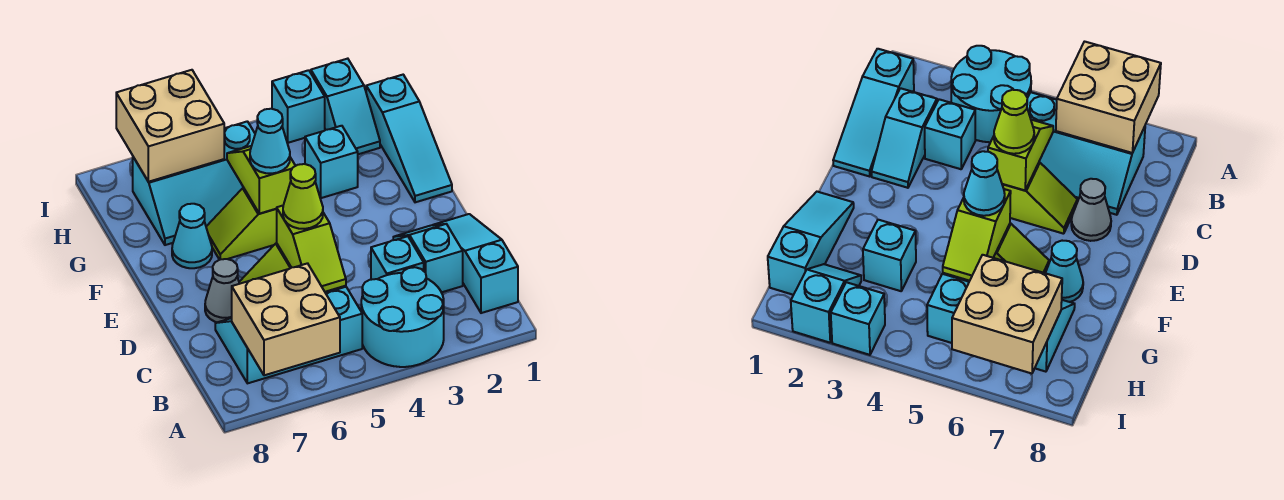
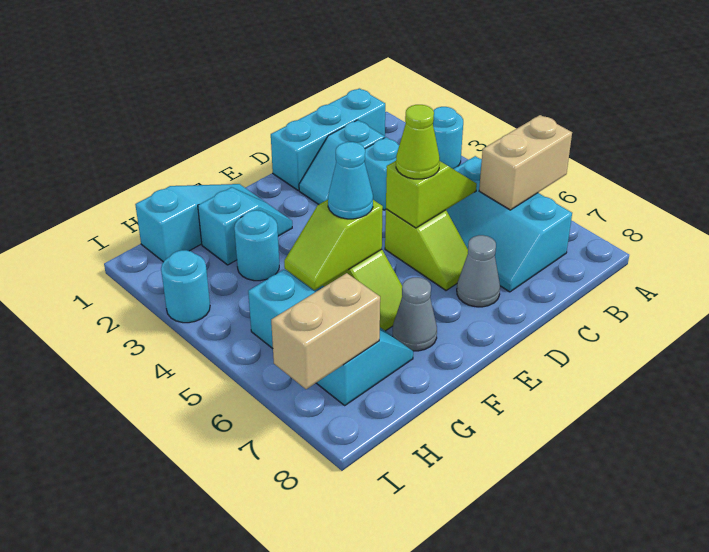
cyan round brick A3:B4 level 1 -> cyan round brick A3 level 1
tan brick A6:B7 level 2 -> tan brick A6:B6 level 2
cyan slope B1:D1 level 1 top B -> cyan brick B1:D1 level 1
cyan cone F7 level 1 -> grey cone F7 level 1
cyan brick G3 level 1 -> cyan round brick G3 level 1
cyan slope H2:I2 level 1 top I -> cyan slope F2:G2 level 1 top G
tan brick H6:I7 level 2 -> tan brick H7:I7 level 2
cyan brick I3 level 1 -> cyan round brick I3 level 1

